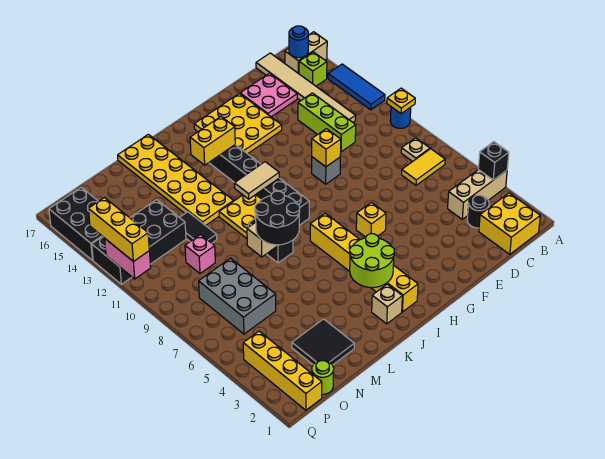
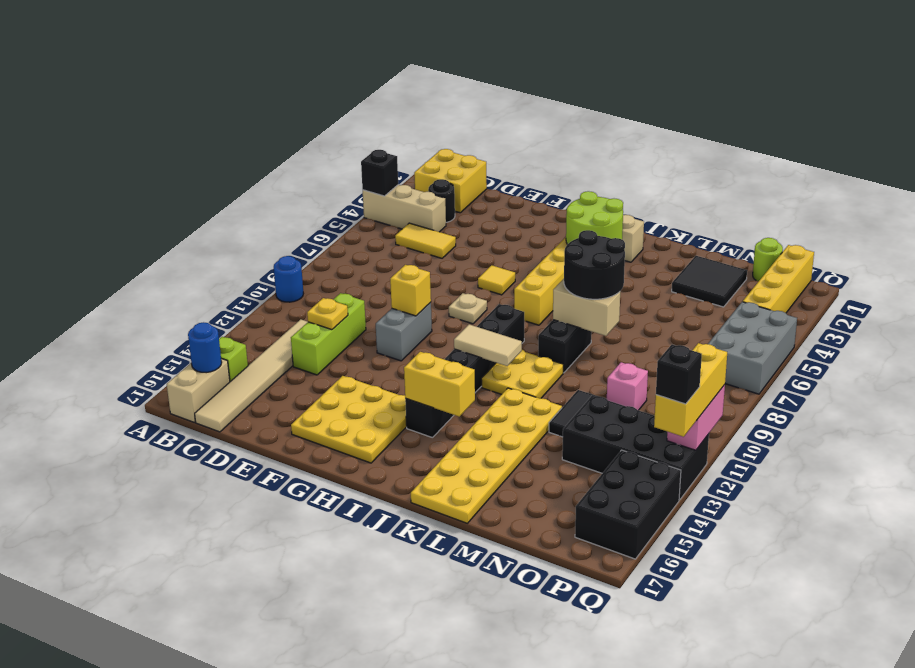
yellow plate A10 level 2 -> yellow plate D12 level 2
blue tile A12:A14 level 1 -> none
tan brick A16:B16 level 1 -> tan brick B16:B17 level 1
yellow tile B7:C7 level 1 -> yellow tile C5:D5 level 1
tan plate B8 level 1 -> tan plate G8 level 1
pink plate D15:E16 level 1 -> none
grey brick F10 level 1 -> grey brick F10:F11 level 1
yellow brick G6 level 1 -> yellow tile G6 level 1
grey brick N6:O8 level 1 -> grey brick P5:Q7 level 1
none -> black brick Q13 level 4

